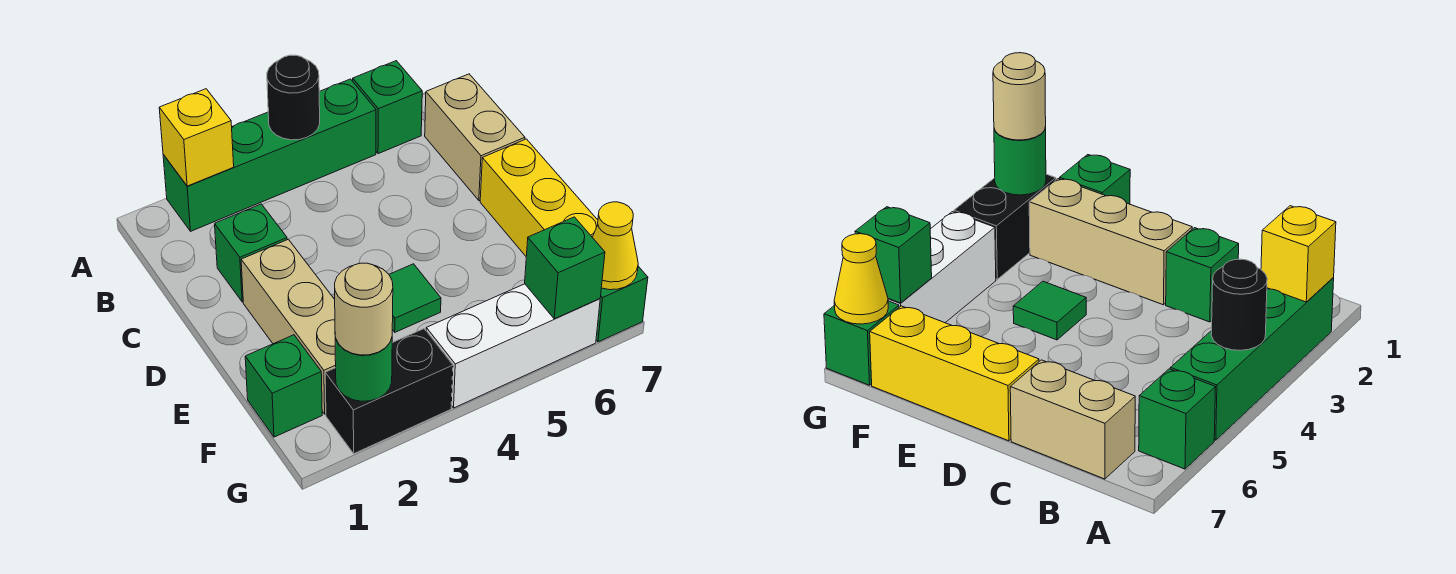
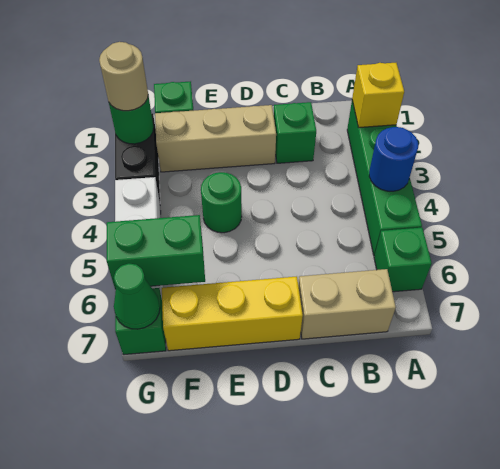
black round brick A4 level 2 -> blue round brick A4 level 2
green tile E4 level 1 -> green round brick E4 level 1
green brick G6 level 2 -> green brick F6:G6 level 2
yellow cone G7 level 2 -> green cone G7 level 2

